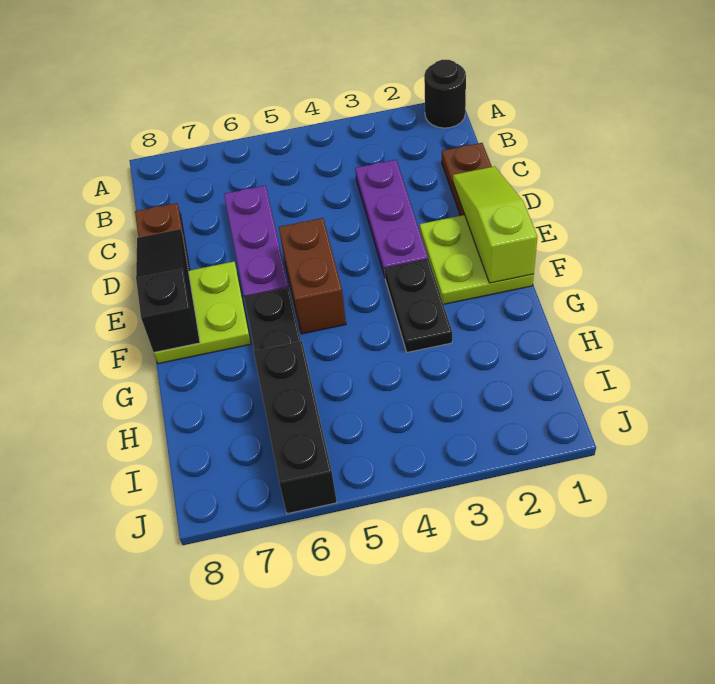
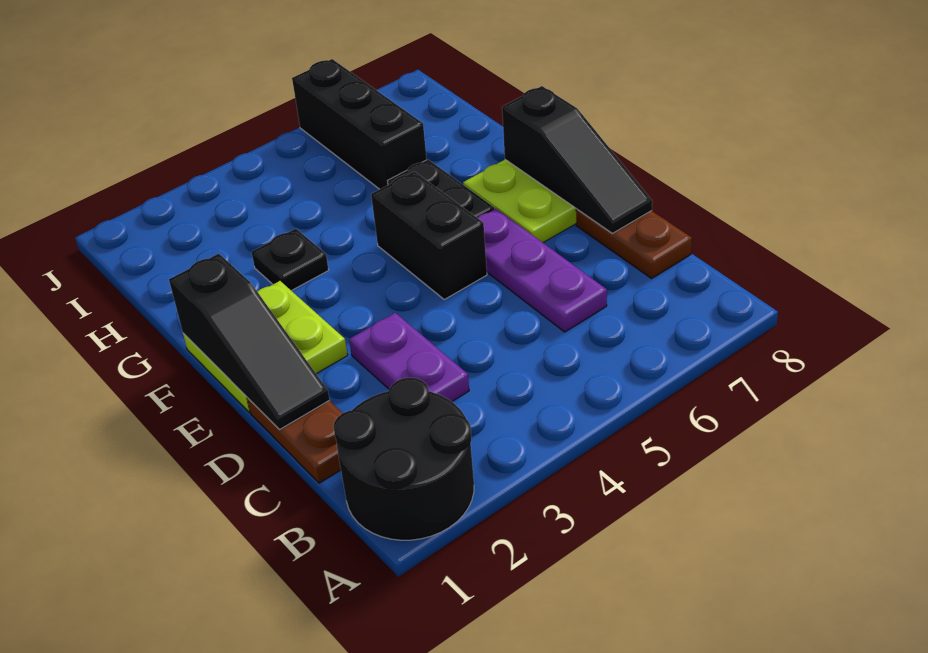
black round brick A1 level 1 -> black round brick A1:B2 level 1
purple plate C3:E3 level 1 -> purple plate C3:D3 level 1
lime slope D1:F1 level 2 top F -> black slope D1:F1 level 2 top F
brown brick E5:F5 level 1 -> black brick E5:F5 level 1
black plate F3:G3 level 1 -> black plate G3 level 1

